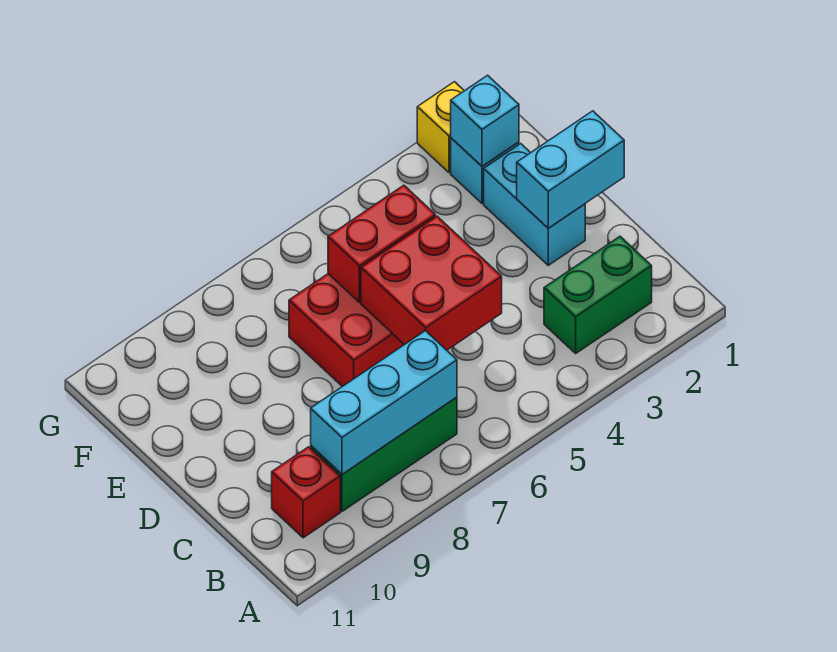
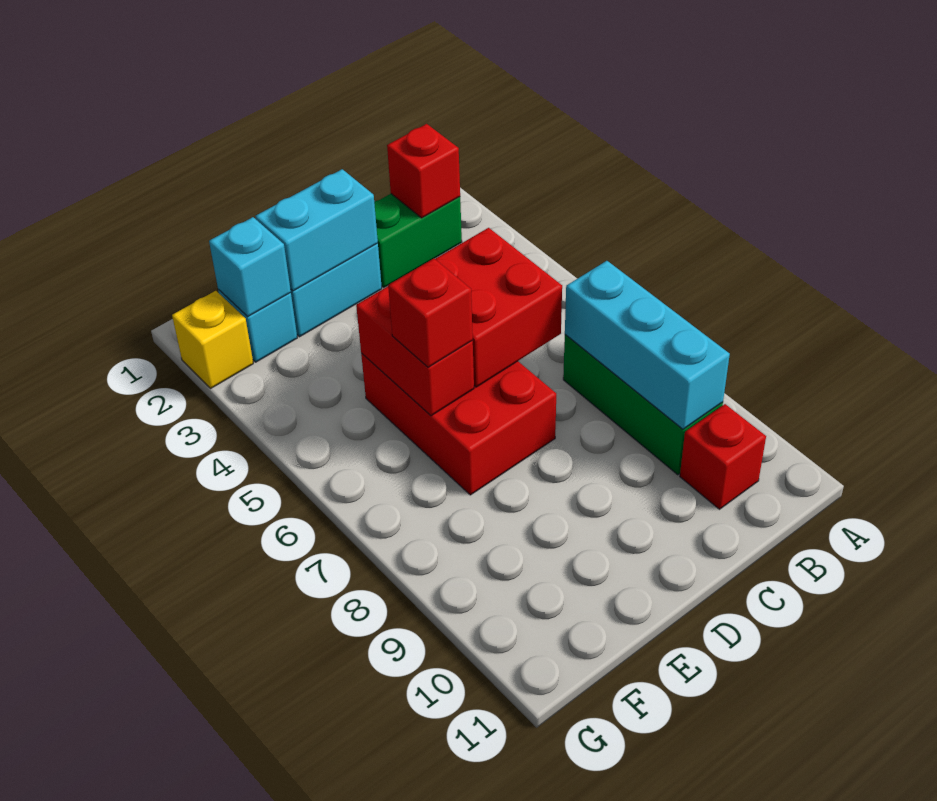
green brick B2:B3 level 1 -> green brick B2:C2 level 1
none -> red brick B2 level 2
cyan brick D1:D2 level 2 -> cyan brick D2:E2 level 2
none -> red brick E6 level 3

